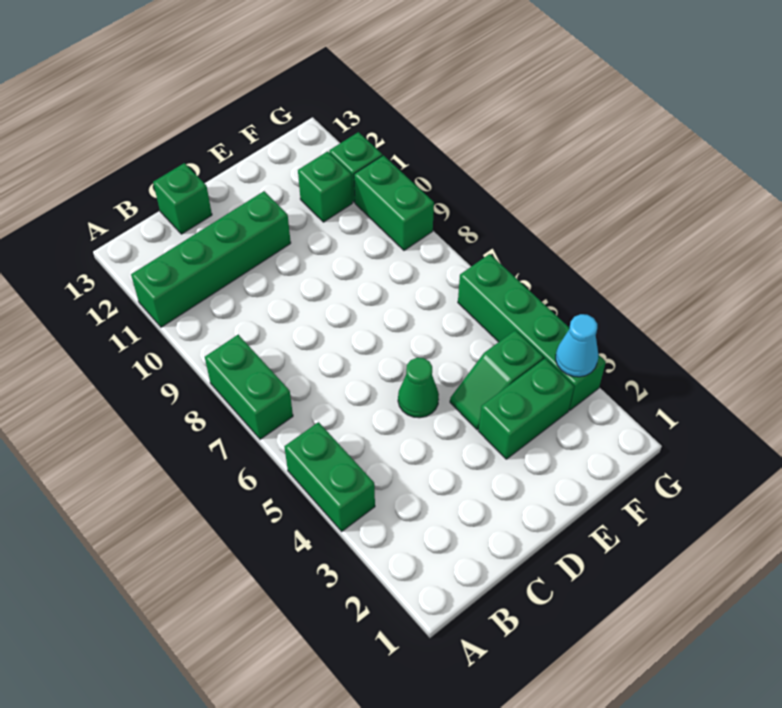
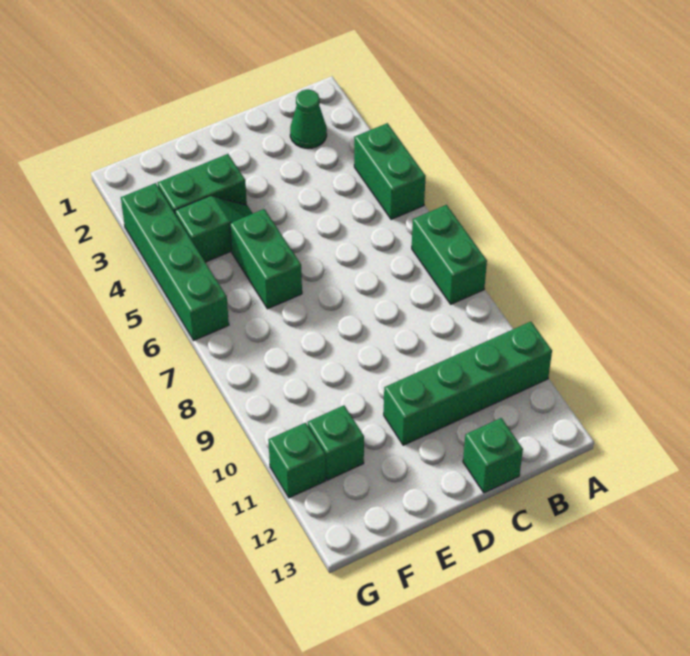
green cone D5 level 1 -> green cone B2 level 1
cyan cone G3 level 2 -> none
green brick G9:G10 level 1 -> green brick E5:E6 level 1

